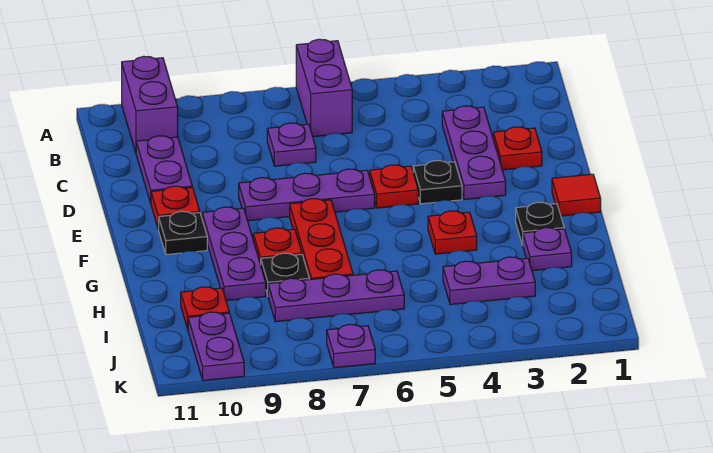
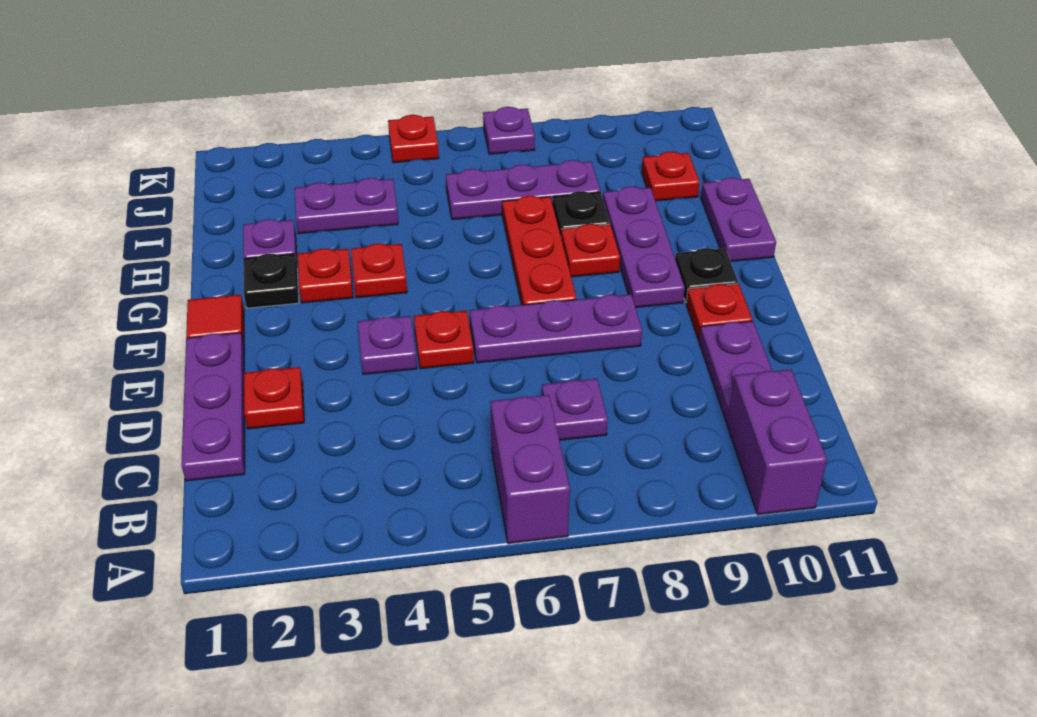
purple plate C3:E3 level 1 -> purple plate C1:E1 level 1
black plate E4 level 1 -> purple plate E4 level 1
none -> red plate G3 level 1
purple plate J10:K10 level 1 -> purple plate G11:H11 level 1
none -> red plate K5 level 1

